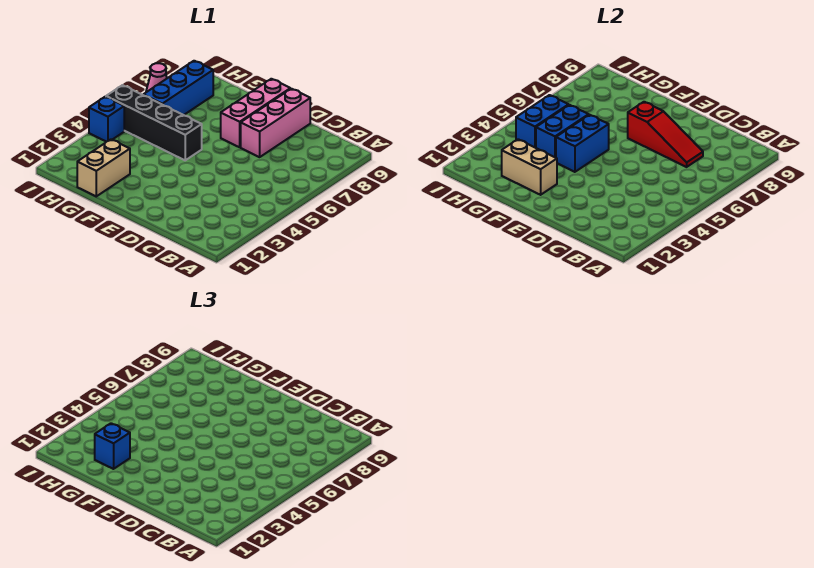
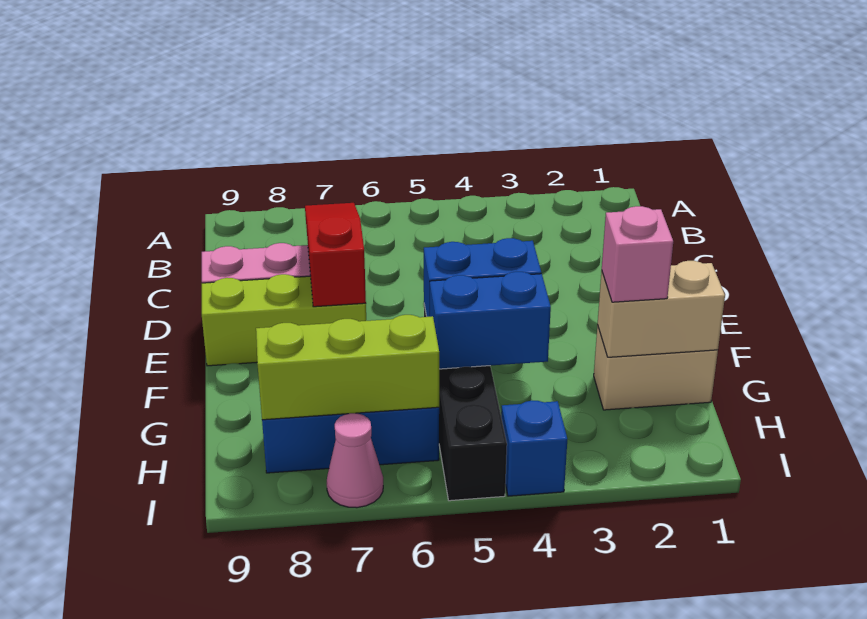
pink brick E7:E9 level 1 -> lime brick E7:E9 level 1
tan brick F2:G2 level 2 -> tan brick G1:G2 level 2
blue brick G2 level 3 -> pink brick G2 level 3
blue brick H4:H5 level 2 -> none
none -> lime brick H6:H8 level 2

